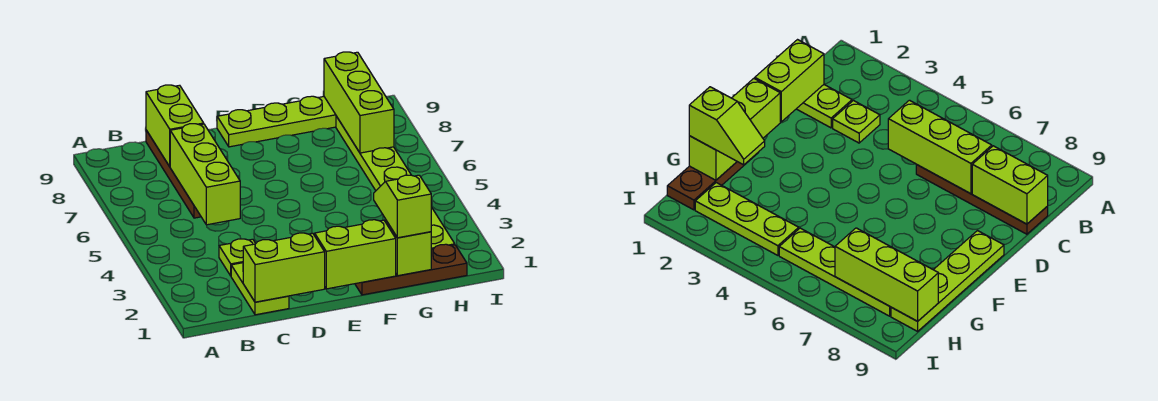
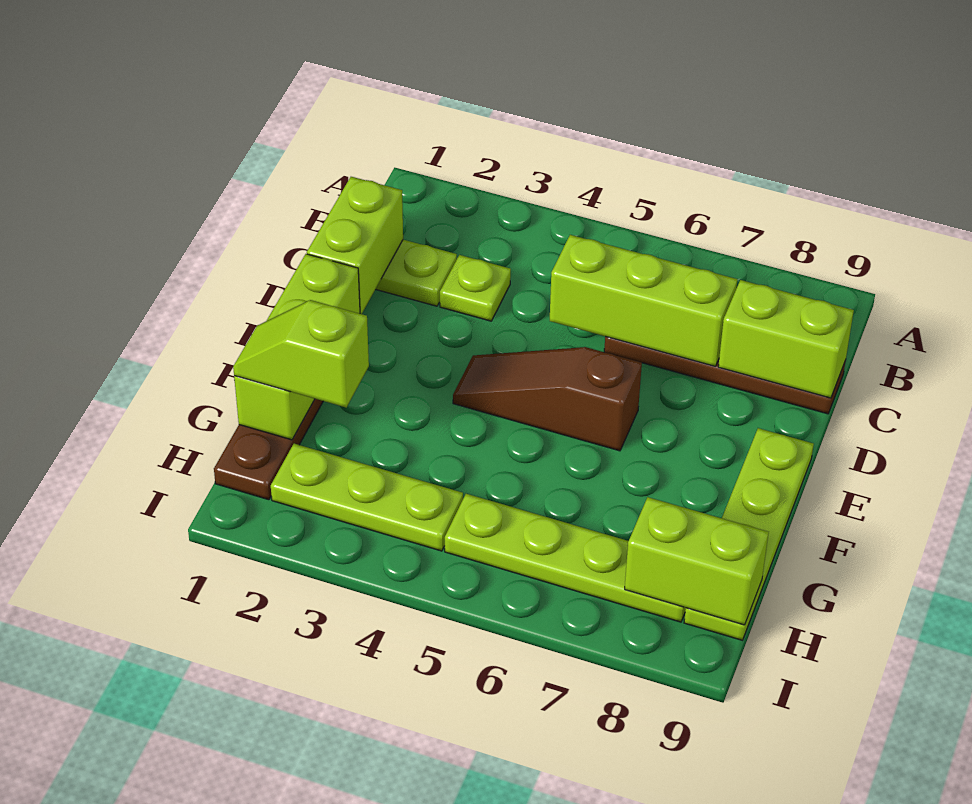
none -> brown slope E4:E6 level 1 top 6
lime slope G1:G2 level 3 top 1 -> lime slope G1:G2 level 3 top 2
lime brick H7:H9 level 2 -> lime brick H8:H9 level 2

